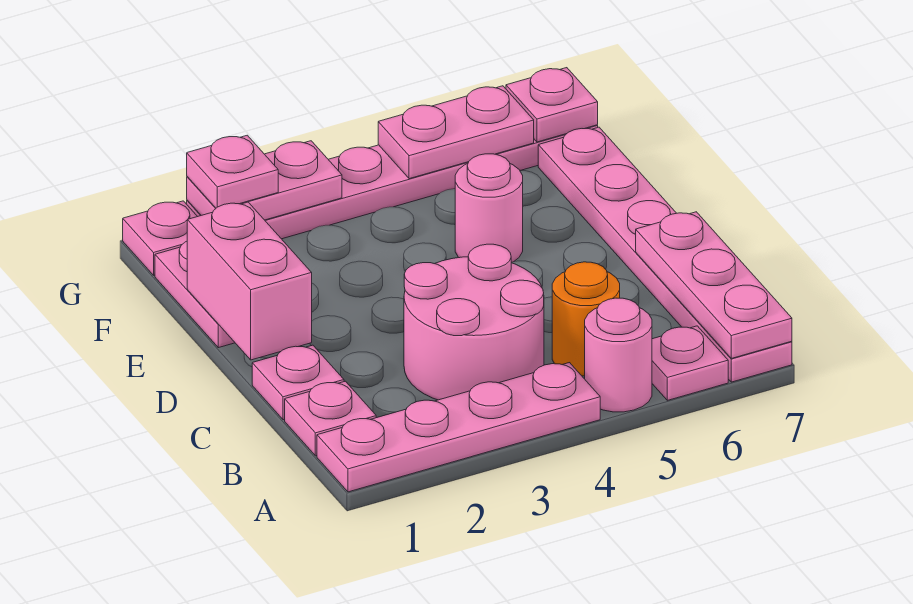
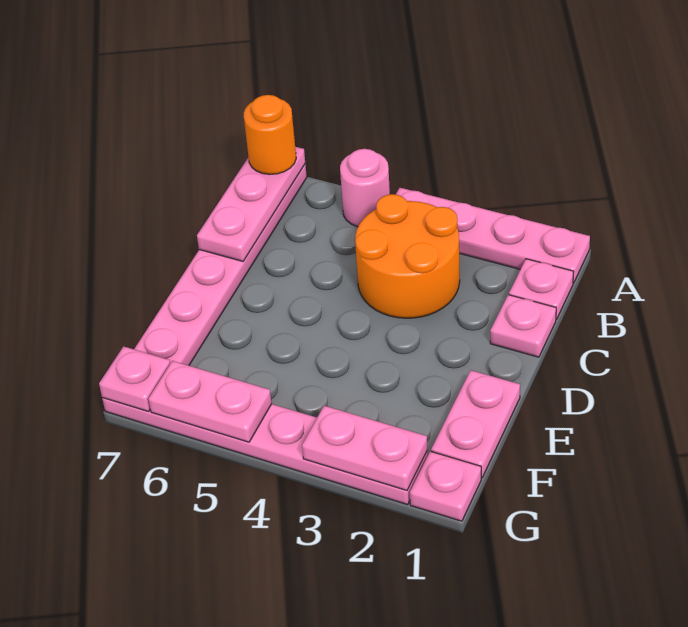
pink plate A6 level 1 -> none
pink round brick B3:C4 level 1 -> orange round brick B3:C4 level 1
orange round brick B5 level 1 -> orange round brick A7 level 3
pink brick D1:E1 level 2 -> none
pink round brick E5 level 1 -> none
pink plate G2 level 3 -> none

